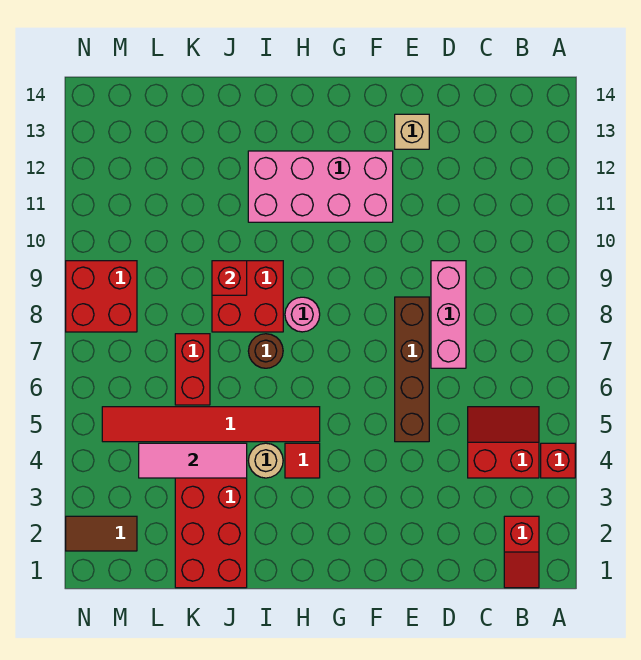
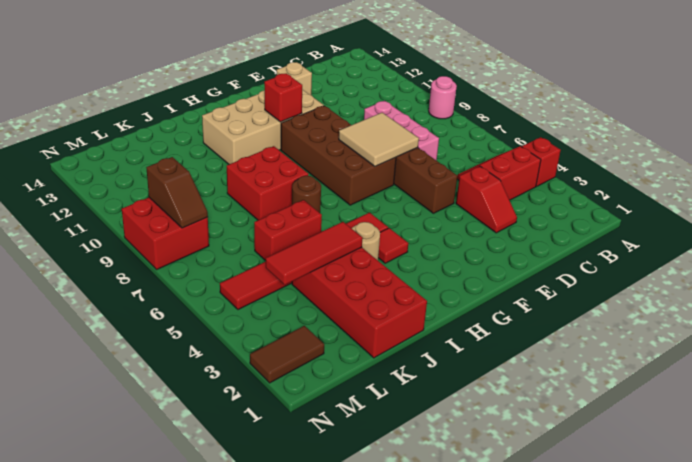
red slope B1:B2 level 1 top 2 -> red slope D3:D4 level 1 top 4
none -> tan tile E7:F8 level 2
none -> brown brick F7:G10 level 1
pink brick F11:I12 level 1 -> tan brick F11:I12 level 1
pink round brick H8 level 1 -> pink round brick A9 level 1
pink tile J4:L4 level 2 -> red tile J4:L4 level 2
red brick J9 level 2 -> red brick G11 level 2
red brick K6:K7 level 1 -> red brick J6:K6 level 1
none -> brown slope M8:M9 level 2 top 9

